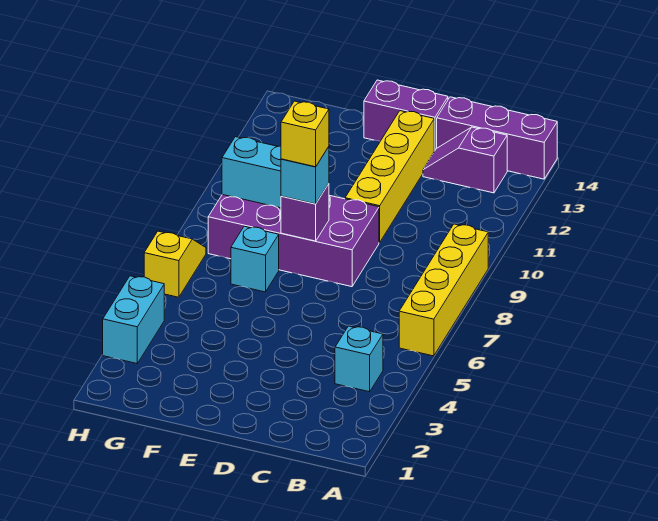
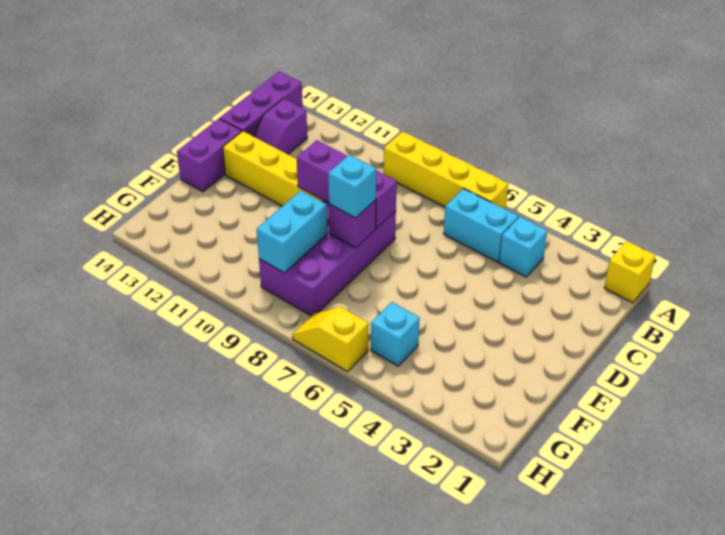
none -> purple brick D8:D10 level 2
yellow brick E8 level 4 -> yellow brick A1 level 1
cyan brick F7 level 1 -> cyan brick G5 level 1
cyan brick H3:H4 level 1 -> cyan brick B5:B6 level 1

